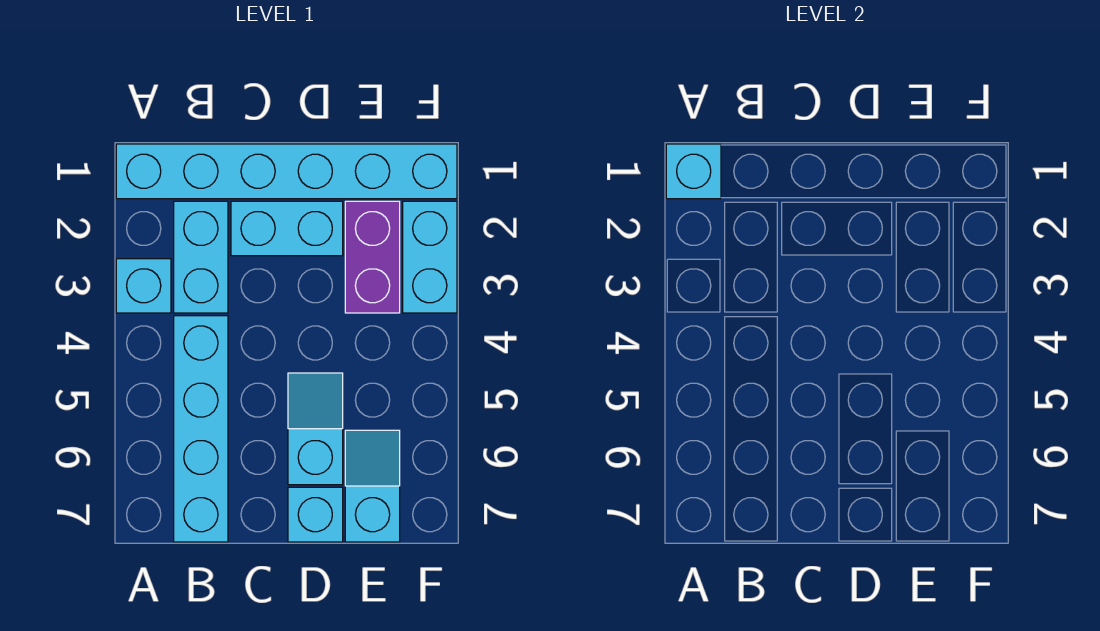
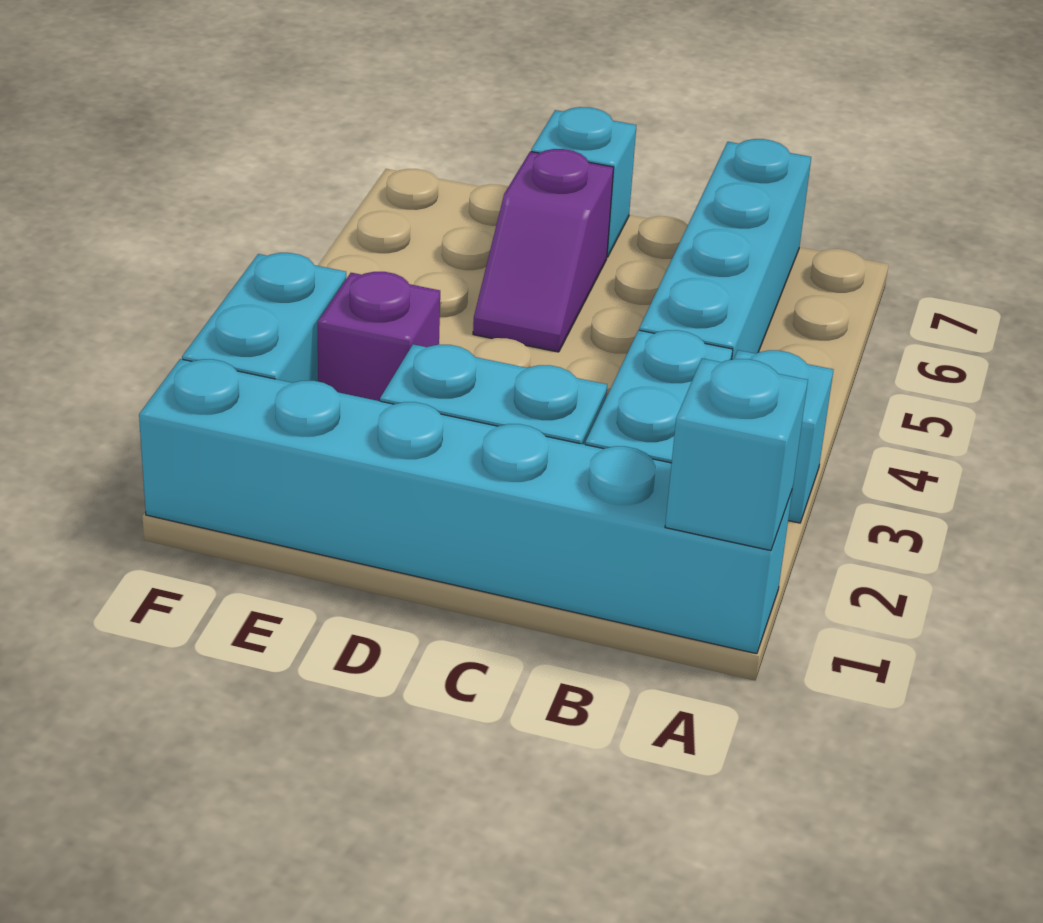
cyan slope D5:D6 level 1 top 6 -> purple slope D5:D6 level 1 top 6
purple brick E2:E3 level 1 -> purple brick E3 level 1
cyan slope E6:E7 level 1 top 7 -> none

